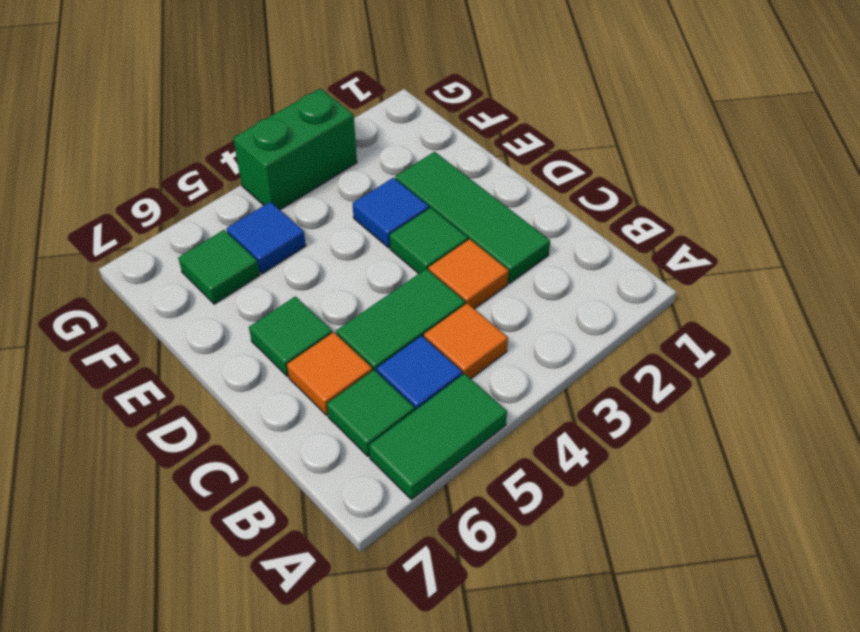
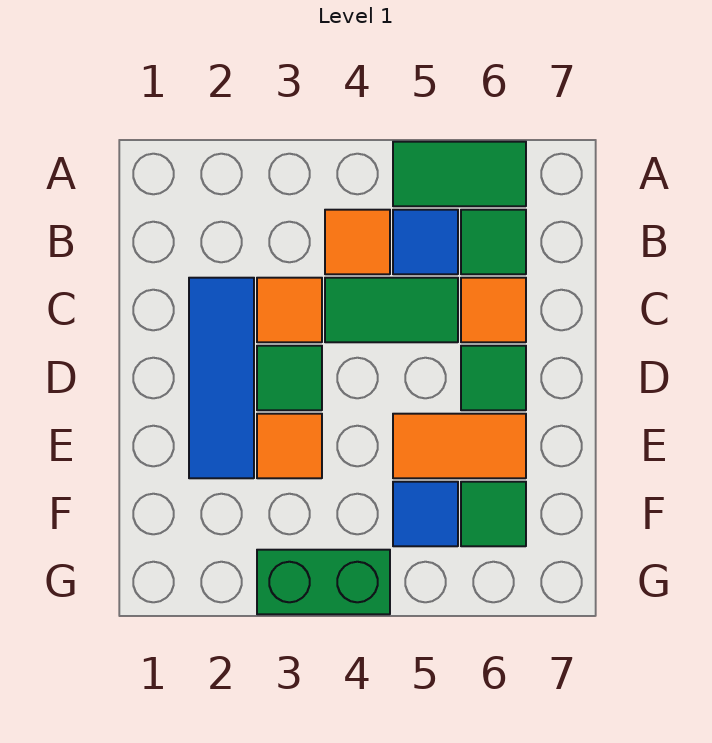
green tile C2:E2 level 1 -> blue tile C2:E2 level 1
blue tile E3 level 1 -> orange tile E3 level 1
none -> orange tile E5:E6 level 1

